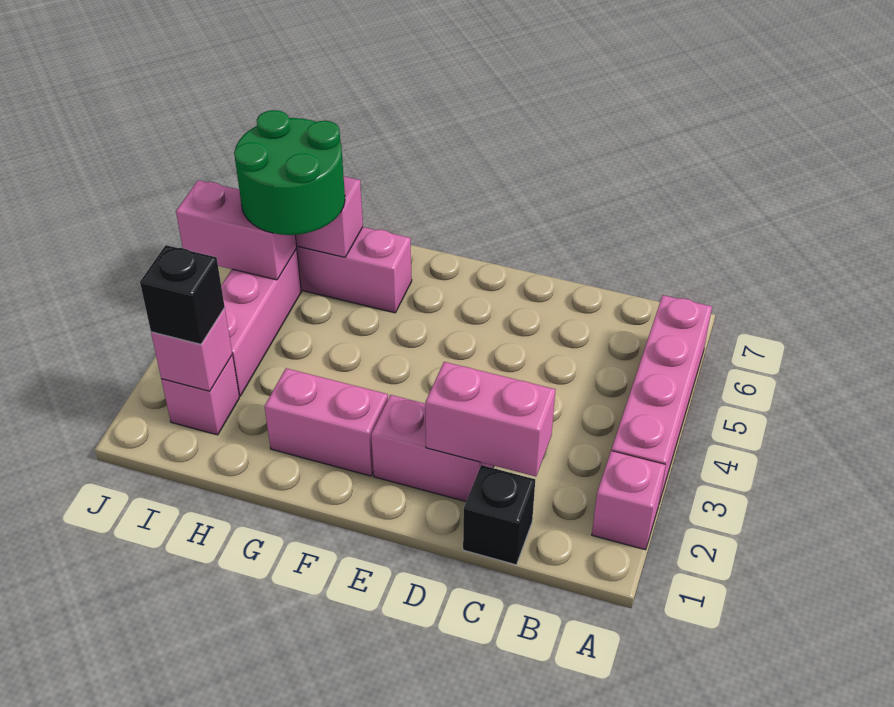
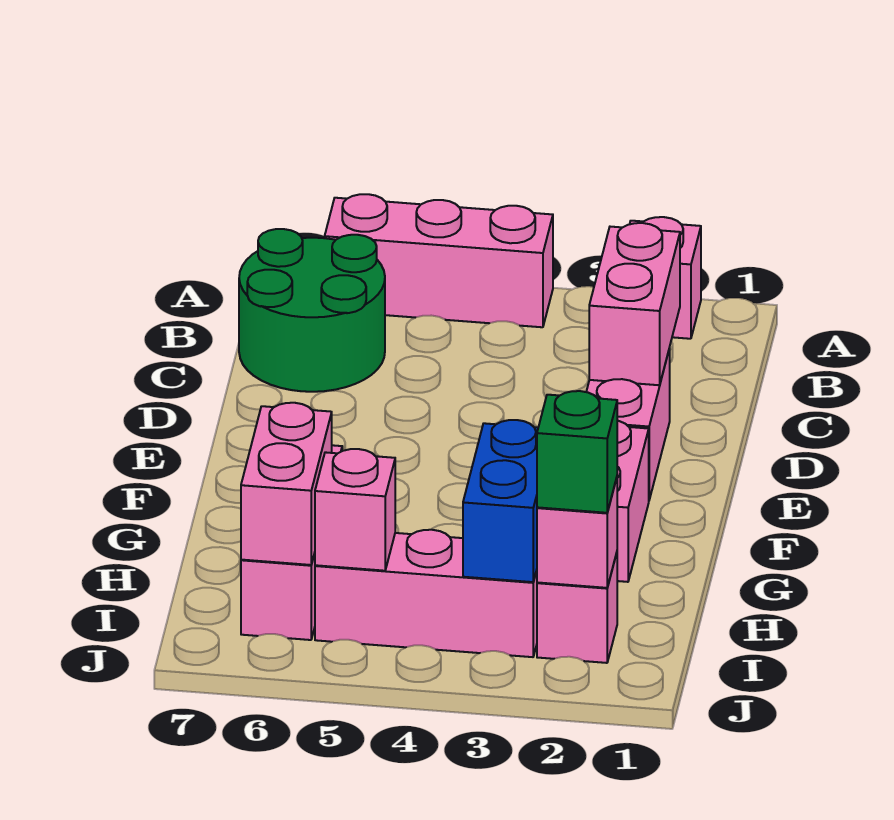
pink brick A3:A6 level 1 -> pink brick A4:A6 level 1
black brick C1 level 1 -> none
none -> blue brick H3:I3 level 2
green round brick H5:I6 level 3 -> green round brick B6:C7 level 1
black brick I2 level 3 -> green brick I2 level 3
pink brick I5:J5 level 2 -> pink brick I5 level 2

